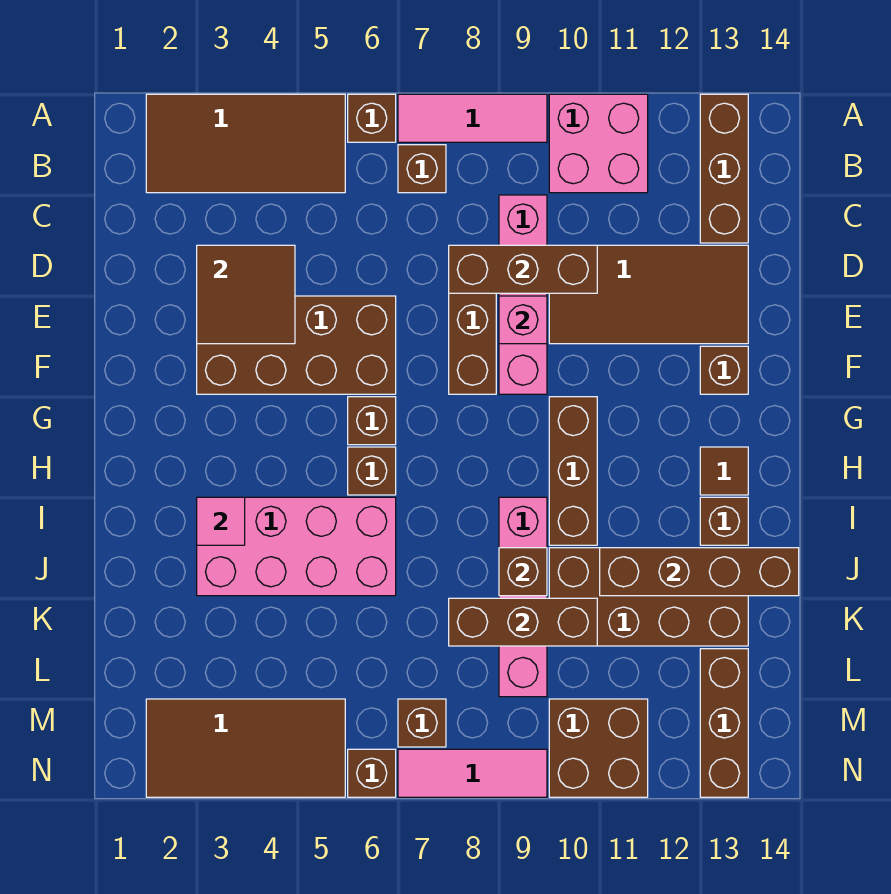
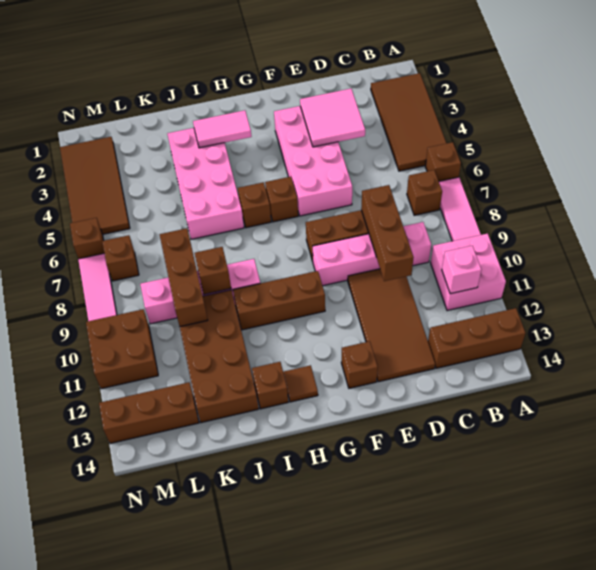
brown tile D3:E4 level 2 -> pink tile D3:E4 level 2
brown brick E3:F6 level 1 -> pink brick E3:F6 level 1
pink brick E9 level 2 -> pink brick B11 level 2
pink tile I3 level 2 -> pink tile H3:I3 level 2
brown brick J11:J14 level 2 -> none

